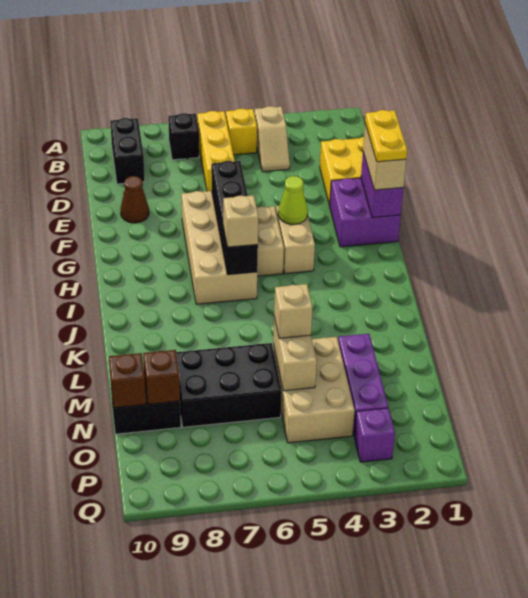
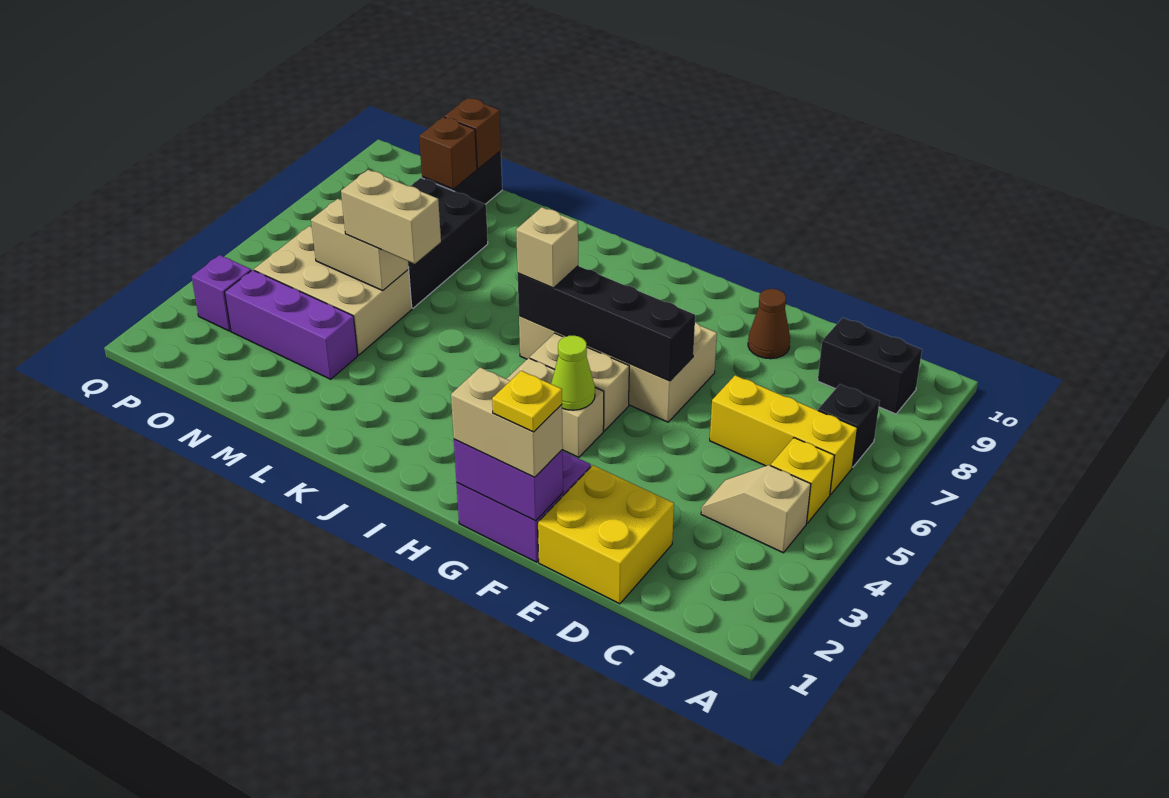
yellow plate F1:G1 level 4 -> yellow plate F1 level 4
tan brick M5 level 3 -> tan brick L5:M5 level 3

